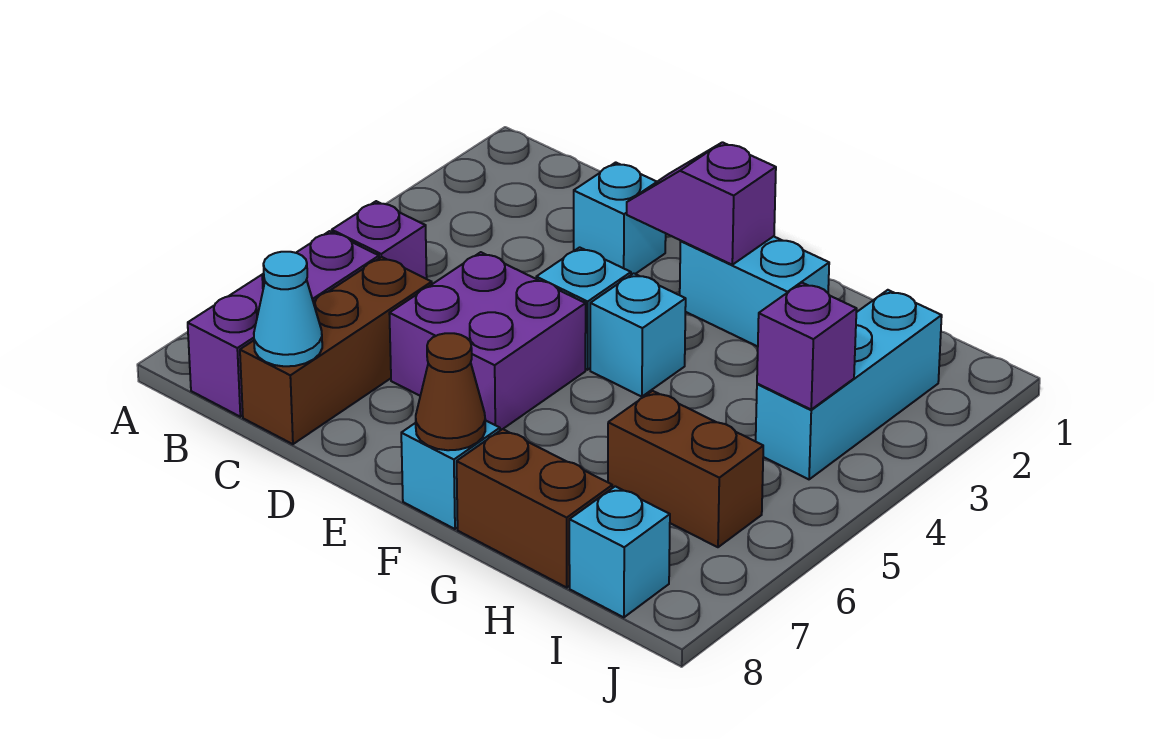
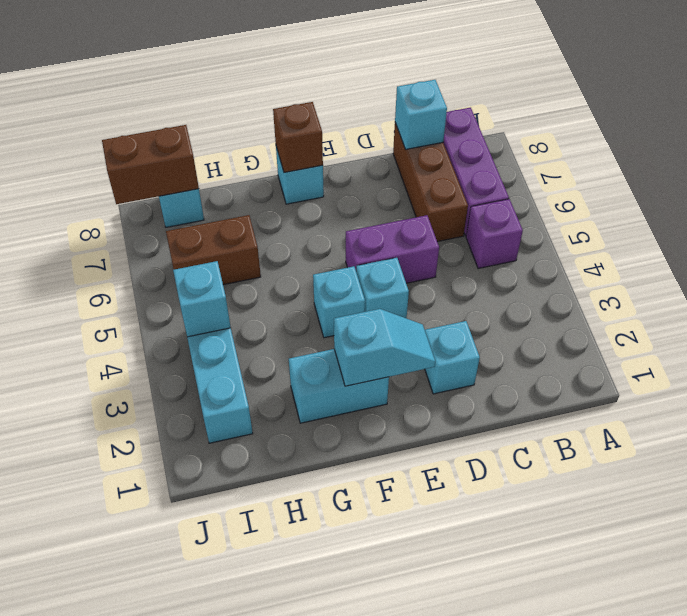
cyan cone C8 level 2 -> cyan brick C8 level 2
purple brick D5:E6 level 1 -> purple brick D5:E5 level 1
purple slope E2:F2 level 2 top F -> cyan slope E2:F2 level 2 top F
brown cone F8 level 2 -> brown brick F8 level 2
brown brick G8:H8 level 1 -> brown brick I8:J8 level 2
purple brick I4 level 2 -> cyan brick I4 level 2

